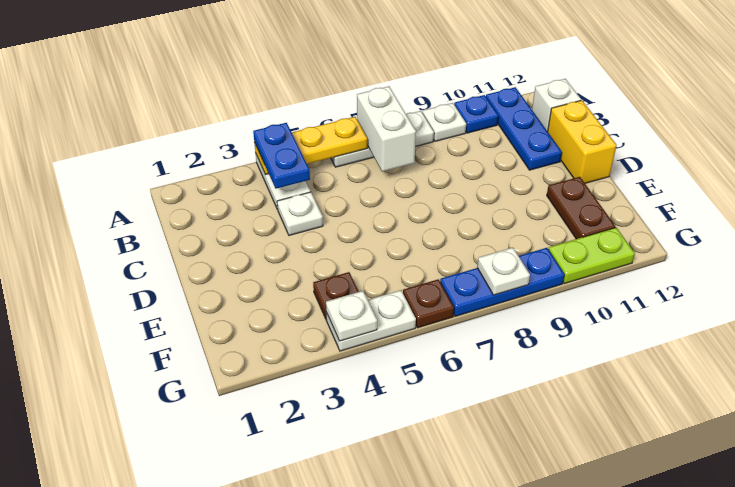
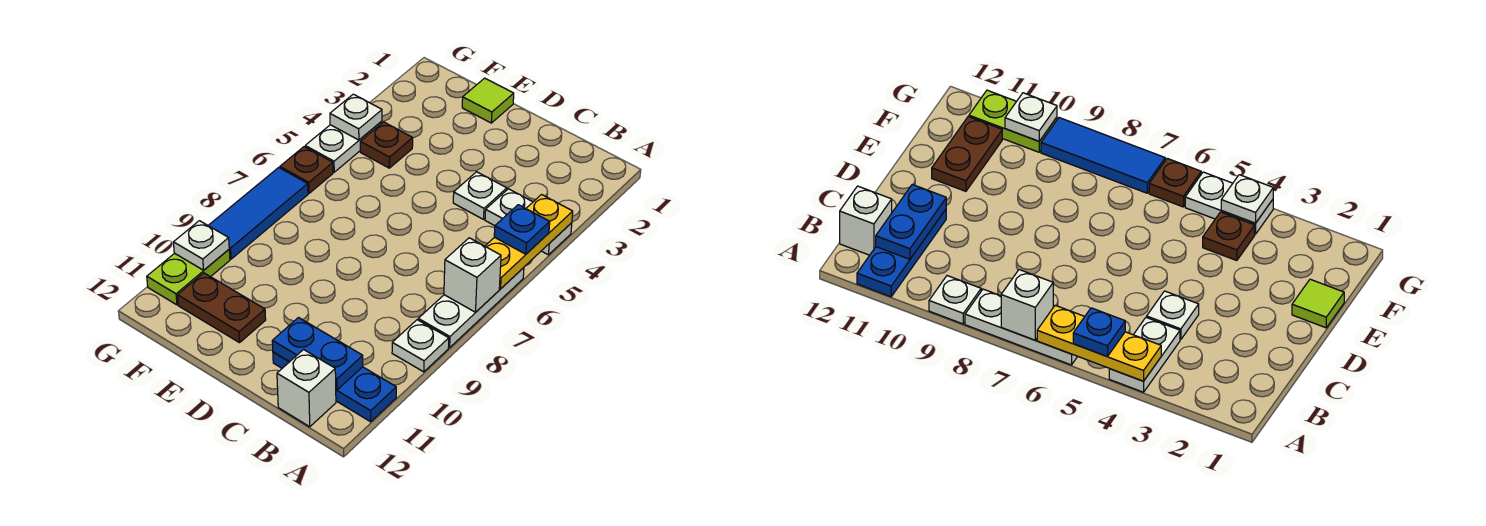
blue plate A4:B4 level 3 -> blue plate B11:C11 level 2
white brick A7:B7 level 2 -> white brick A7 level 2
blue plate A10 level 1 -> blue plate A5 level 3
yellow brick C12:D12 level 1 -> none
none -> lime tile E1 level 1
blue plate G7:G9 level 1 -> blue tile G7:G9 level 1
white plate G8 level 2 -> white plate G10 level 2

